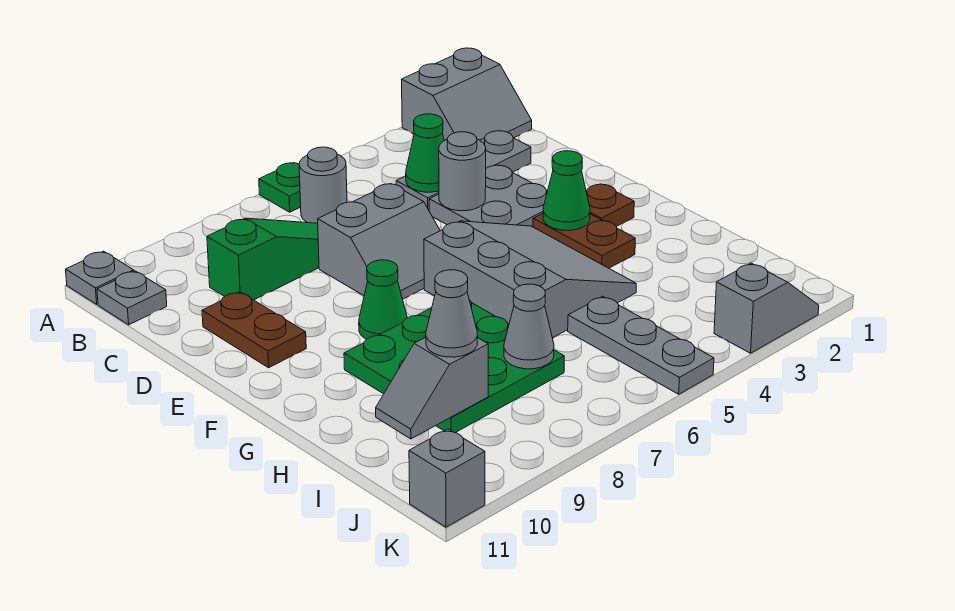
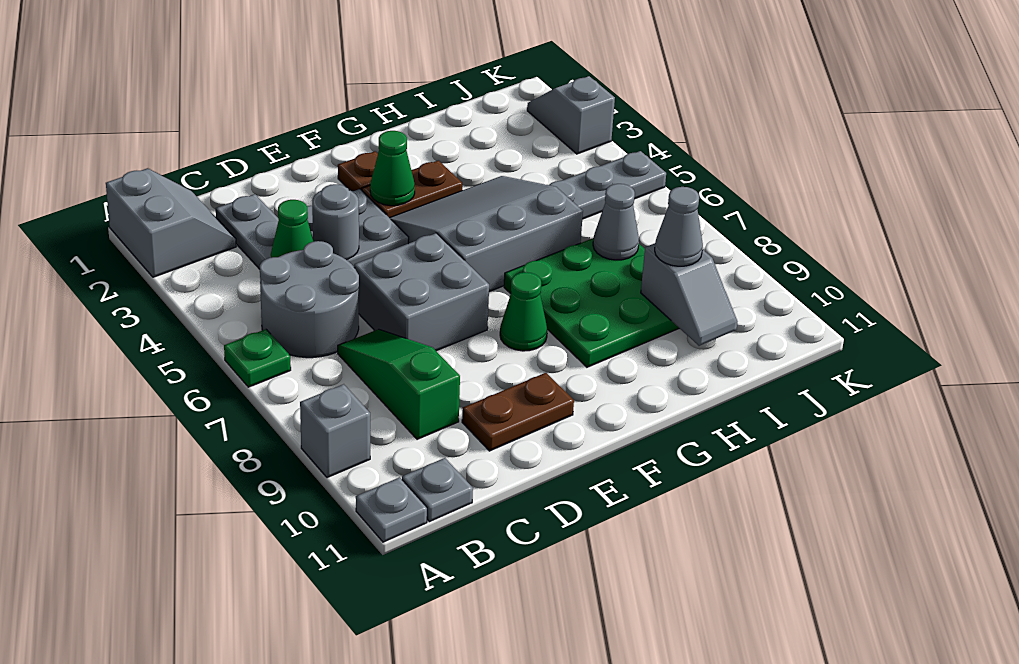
grey round brick B6 level 1 -> grey round brick B5:C6 level 1
grey slope D6:E7 level 1 top D -> grey brick D6:E7 level 1
grey brick K11 level 1 -> grey brick A9 level 1

